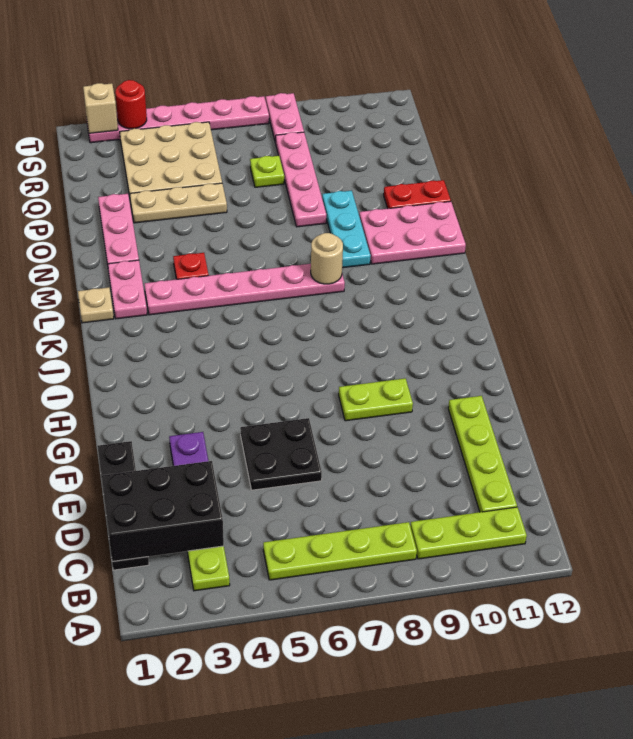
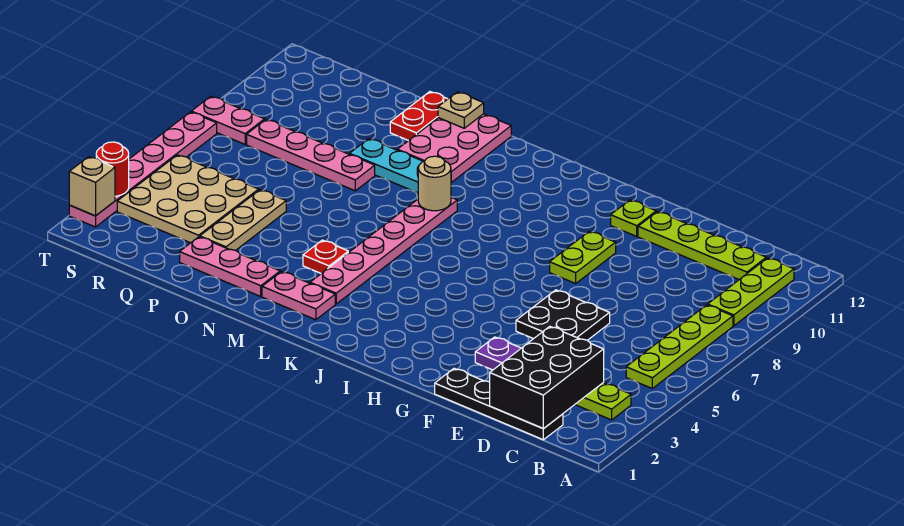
tan plate L1 level 1 -> tan plate N12 level 2
lime plate Q7 level 1 -> lime plate G11 level 1

